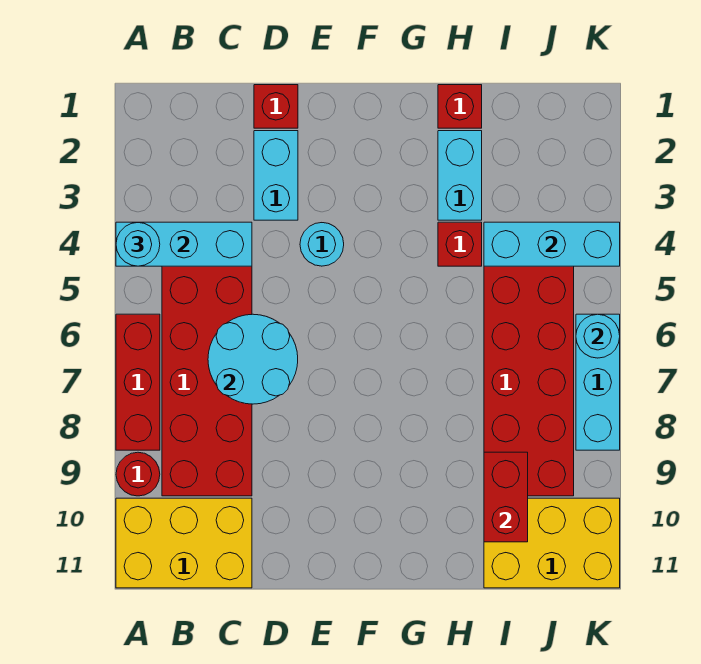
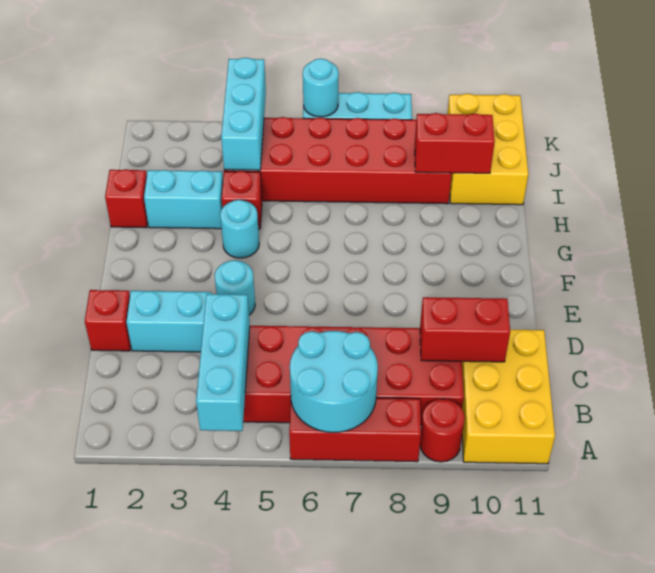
cyan round brick A4 level 3 -> cyan round brick G4 level 1
cyan round brick C6:D7 level 2 -> cyan round brick A6:B7 level 2
none -> red brick C9:C10 level 2

